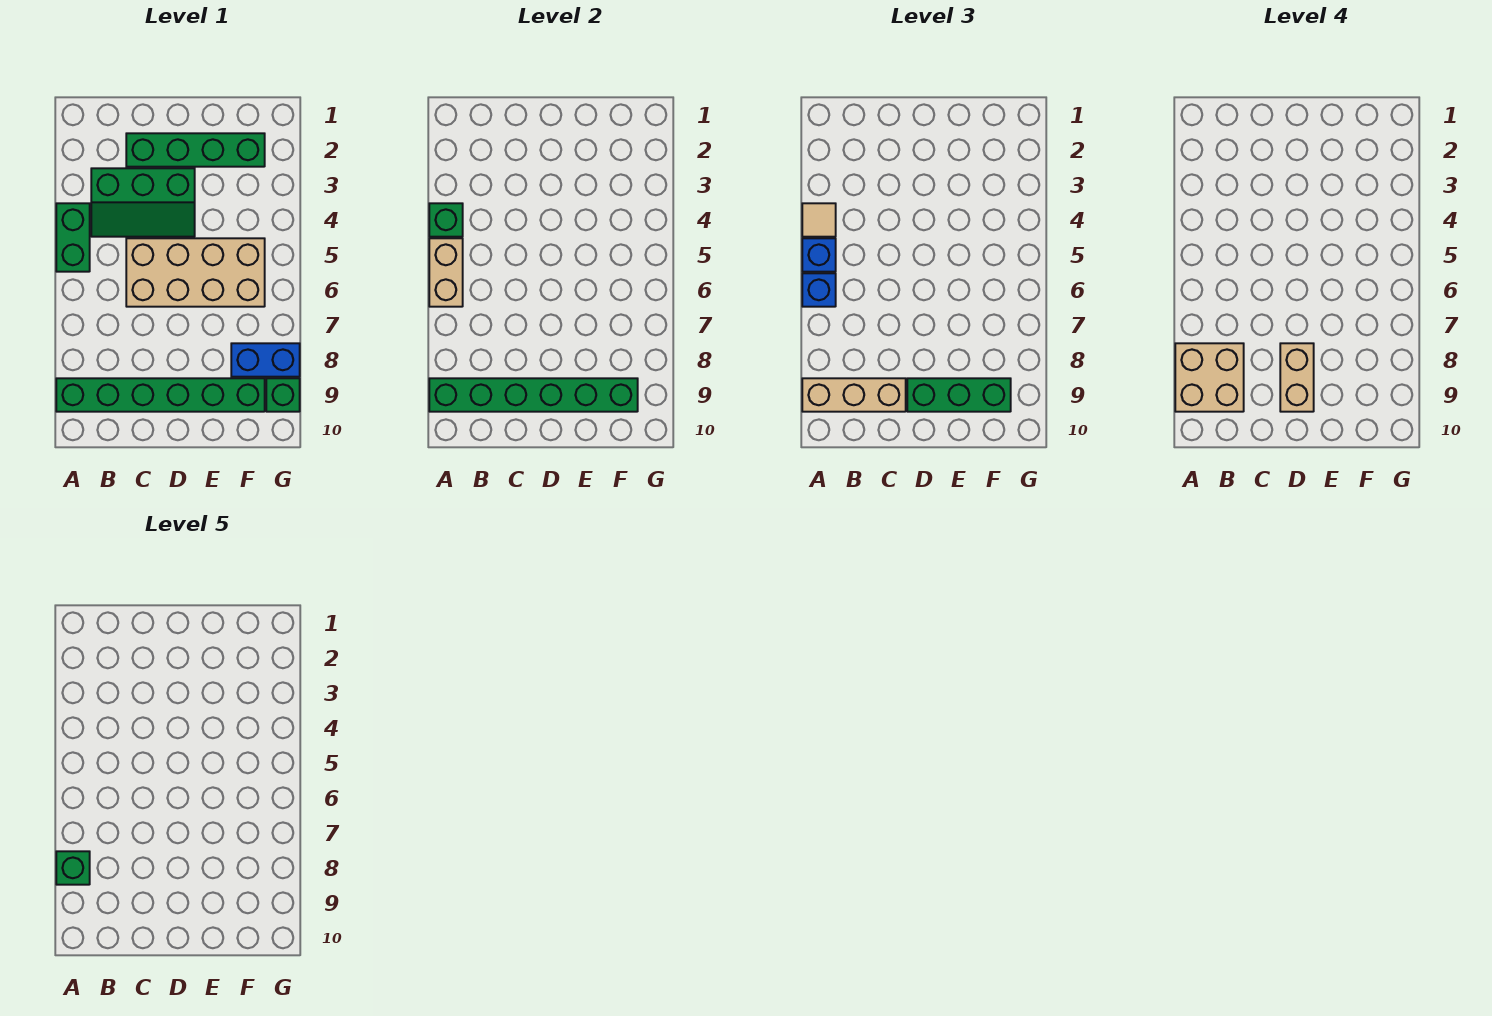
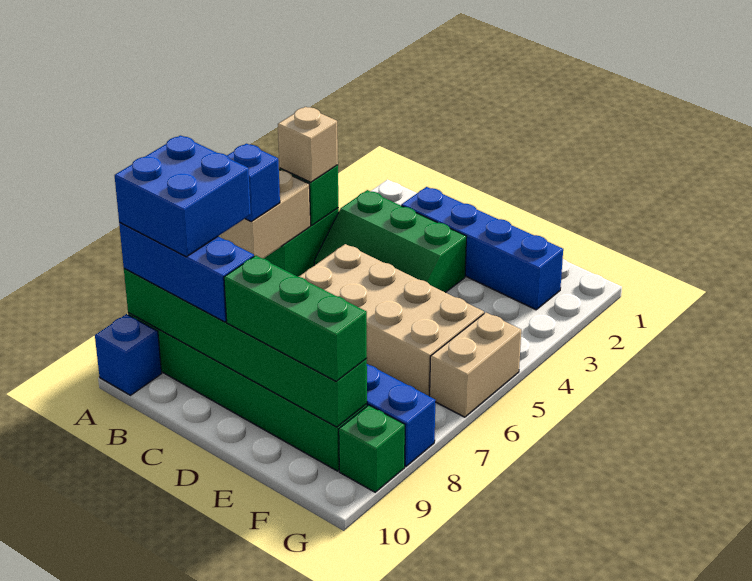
tan tile A4 level 3 -> tan brick A4 level 3
blue brick A5 level 3 -> blue brick A10 level 1
tan brick A8:B9 level 4 -> blue brick A8:B9 level 4
green brick A8 level 5 -> none
tan brick A9:C9 level 3 -> blue brick A9:C9 level 3
green brick C2:F2 level 1 -> blue brick C2:F2 level 1
tan brick D8:D9 level 4 -> tan brick G5:G6 level 1

